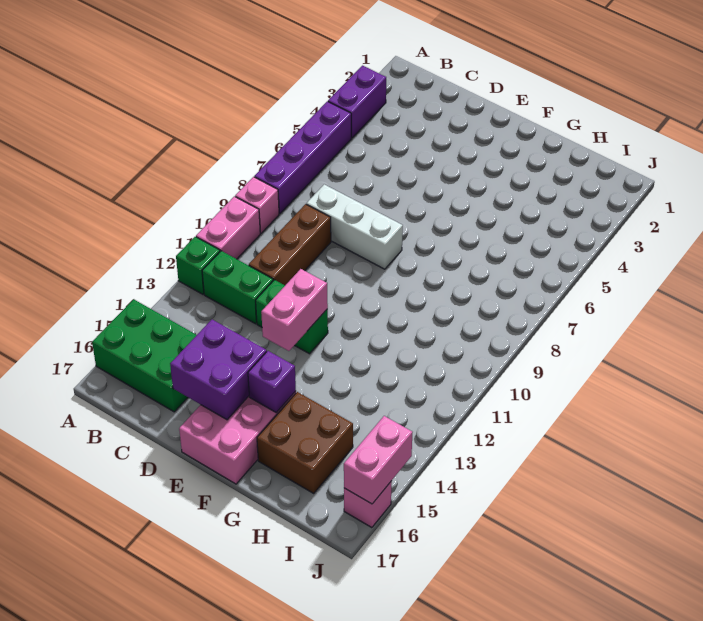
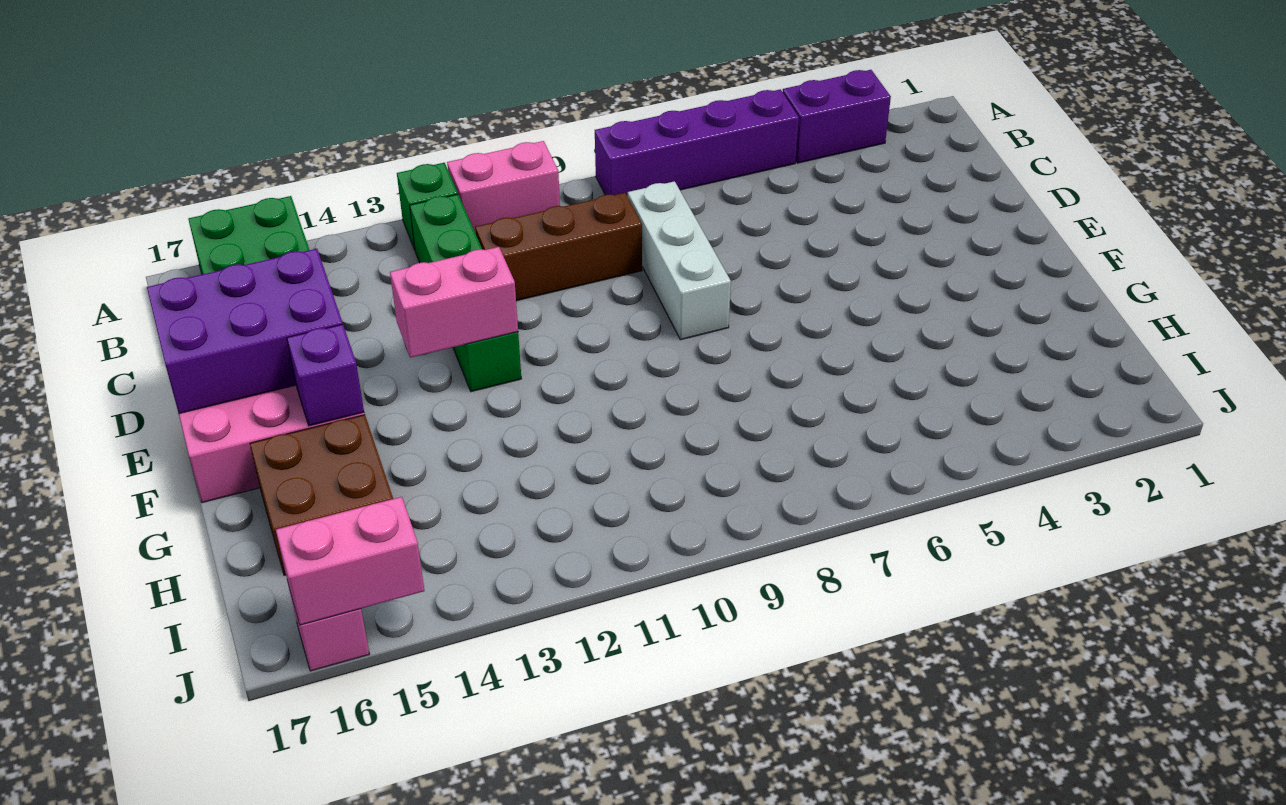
pink brick A9 level 1 -> none
purple brick D15:E16 level 2 -> purple brick D15:E17 level 2

